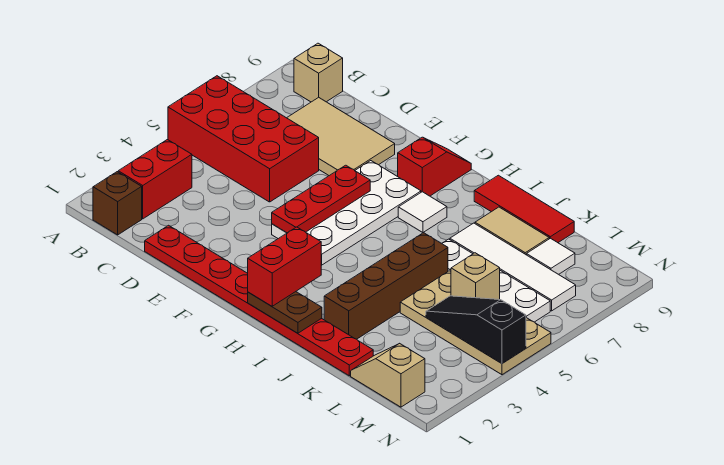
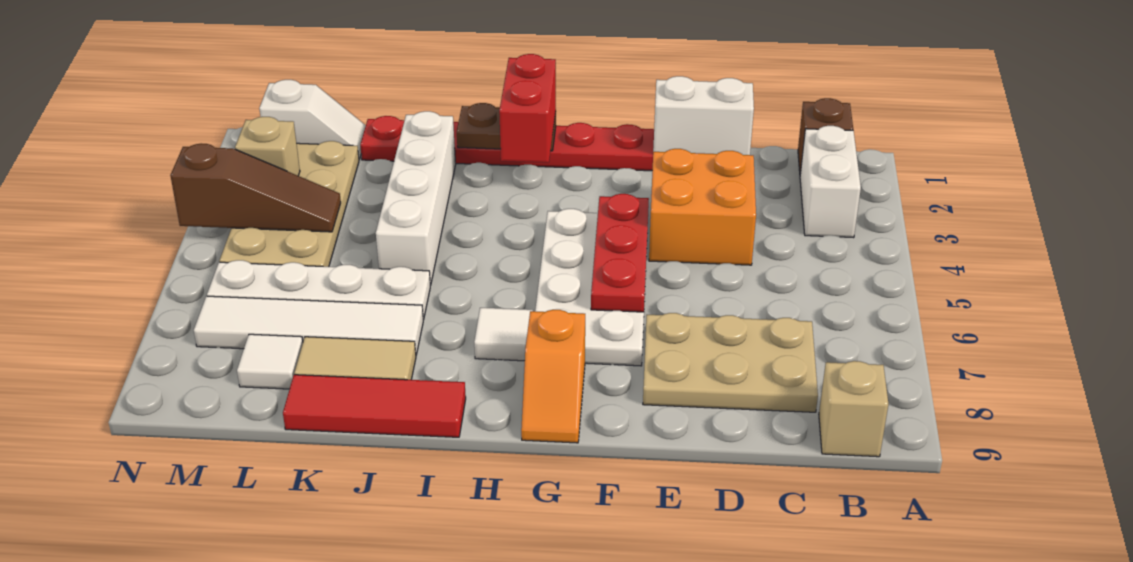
red brick A5:D6 level 1 -> none
red brick B2:B3 level 1 -> white brick B2:B3 level 1
tan tile C7:E8 level 1 -> tan plate C7:E8 level 1
none -> white brick D1:E1 level 2
none -> orange brick D3:E4 level 1
red slope G8:G9 level 1 top 8 -> orange slope G8:G9 level 1 top 8
brown brick J2:J5 level 1 -> white brick J2:J5 level 1
tan plate K4:N5 level 1 -> tan plate L2:M5 level 1
tan slope L1:M1 level 1 top M -> white slope L1:M1 level 1 top M
black slope L4:N4 level 2 top N -> brown slope L4:N4 level 2 top N
tan brick L5 level 2 -> tan brick M3 level 2

